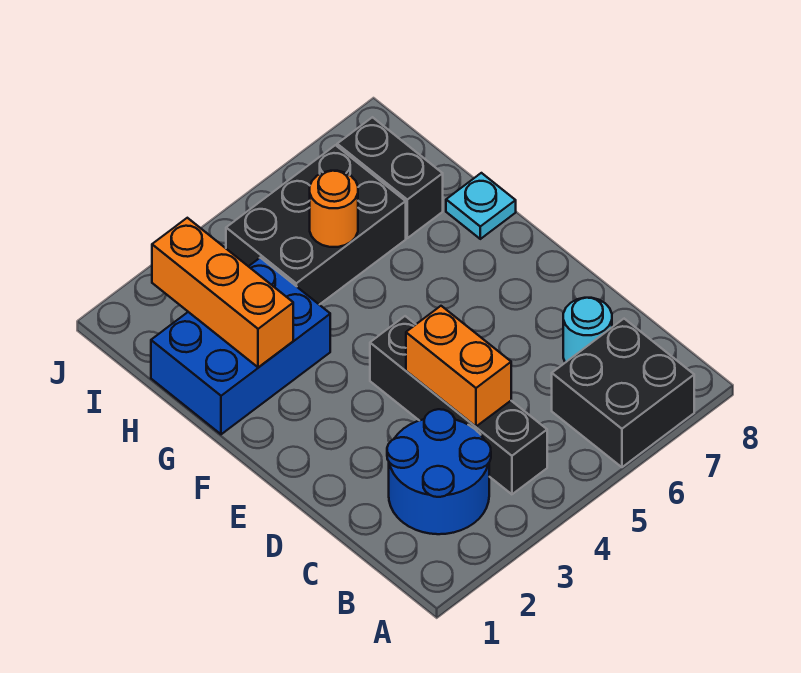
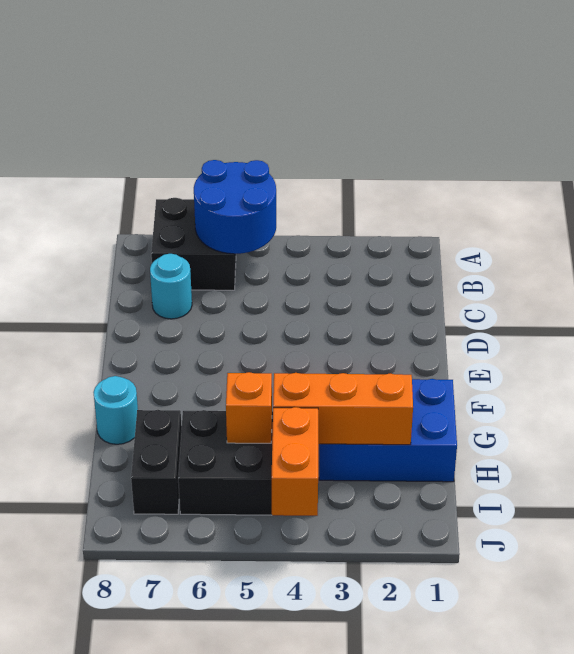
blue round brick B2:C3 level 1 -> blue round brick A5:B6 level 2
black brick B4:E4 level 1 -> none
orange brick C4:D4 level 2 -> orange brick I4:J4 level 2
orange brick G2:I2 level 2 -> orange brick H2:H4 level 2
cyan plate G8 level 1 -> cyan round brick G8 level 1
orange round brick H5 level 2 -> orange brick H5 level 2

